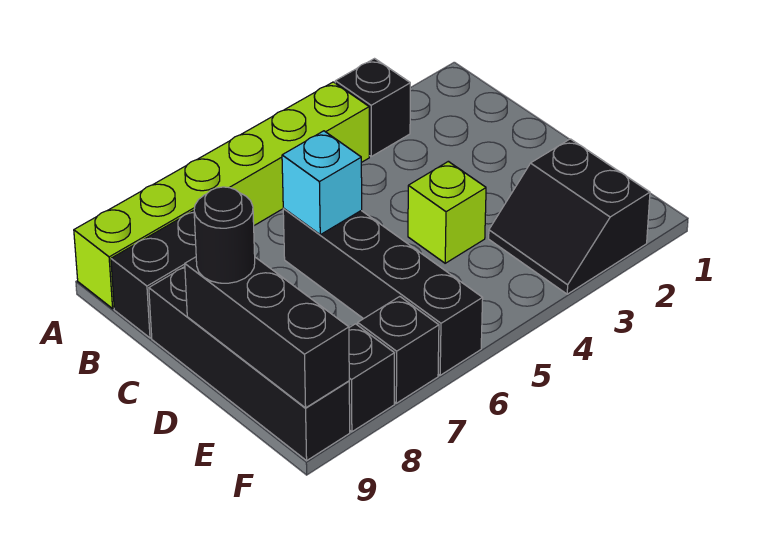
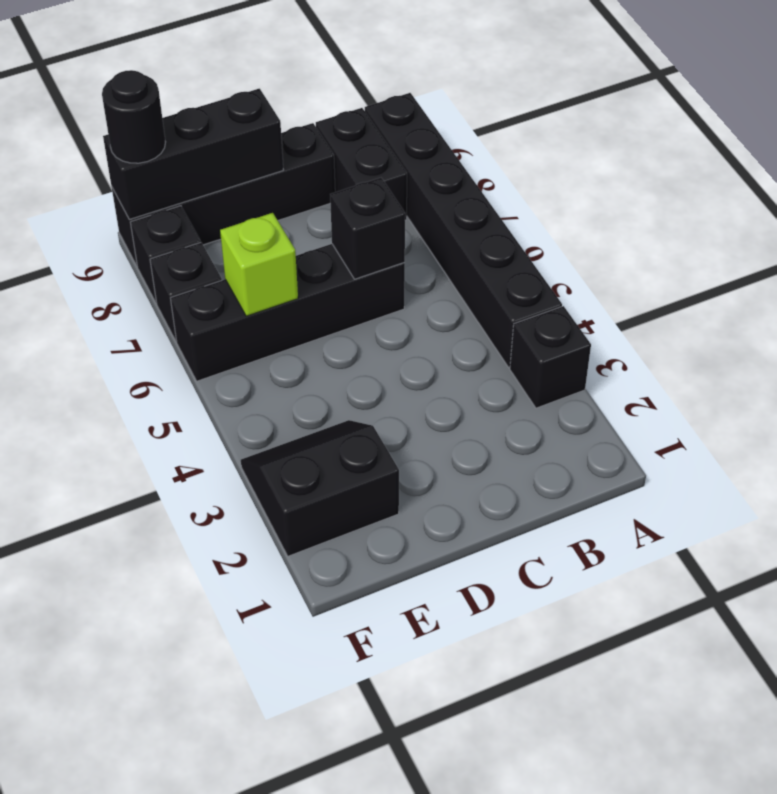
lime brick A4:A9 level 1 -> black brick A4:A9 level 1
cyan brick C6 level 2 -> black brick C6 level 2
lime brick D4 level 1 -> lime brick E6 level 2
black round brick D9 level 3 -> black round brick F9 level 3

